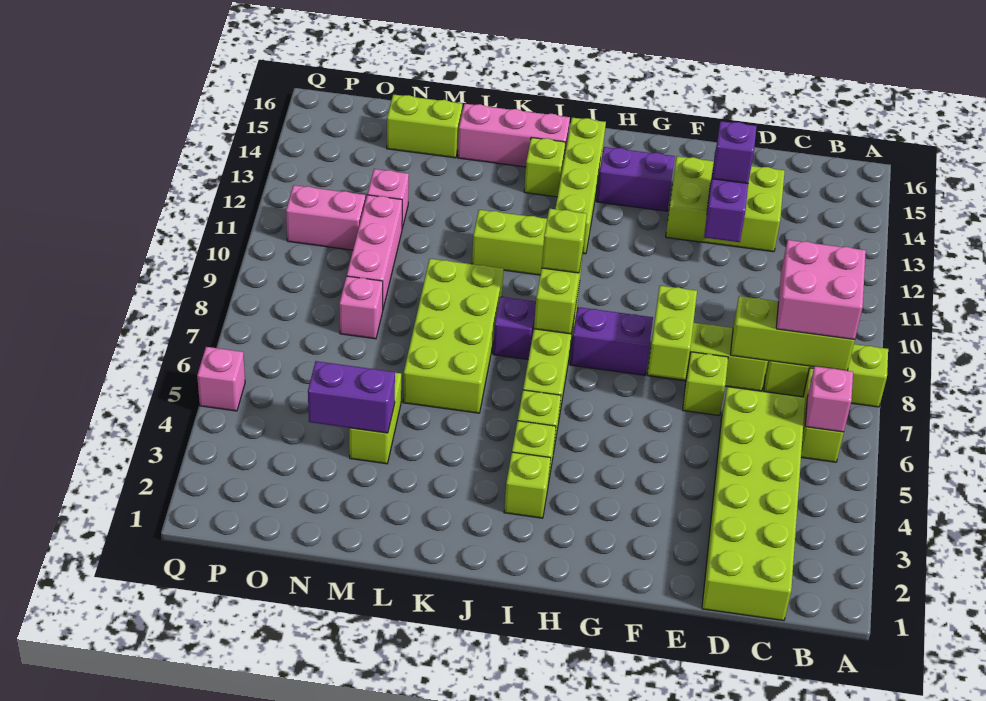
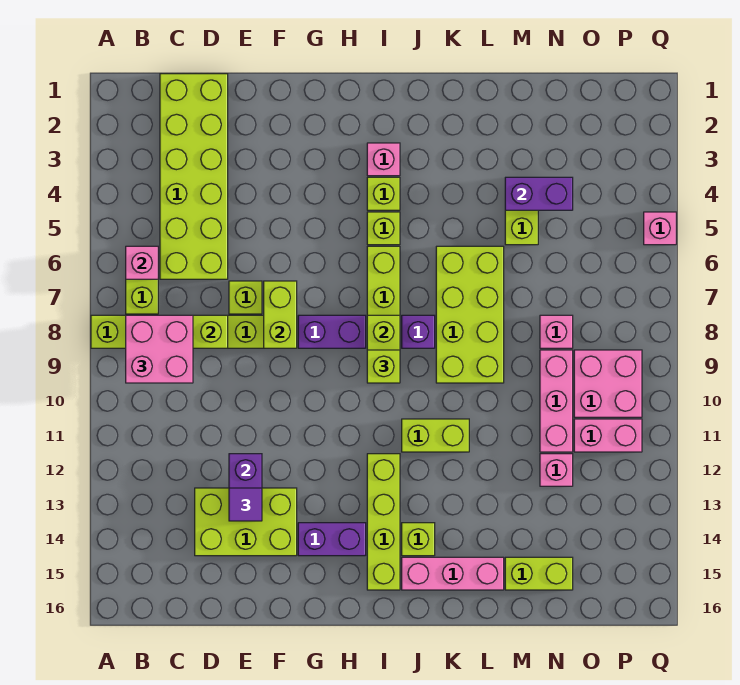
purple brick E13 level 3 -> purple tile E13 level 3
lime brick I3 level 1 -> pink brick I3 level 1
none -> pink brick O9:P10 level 1

